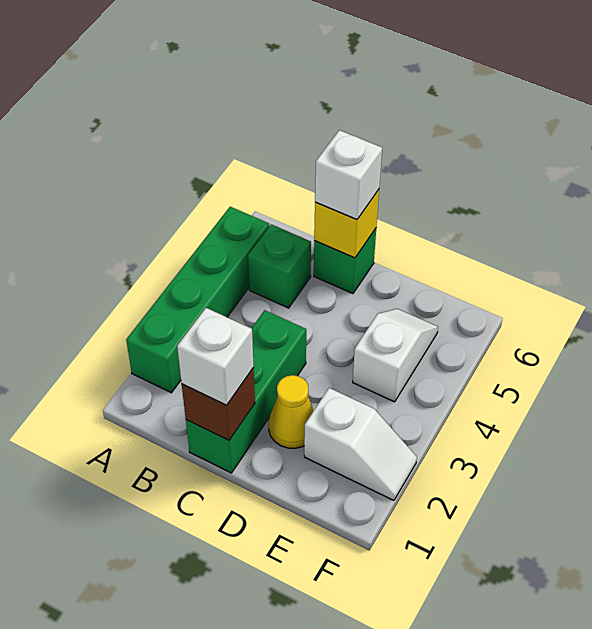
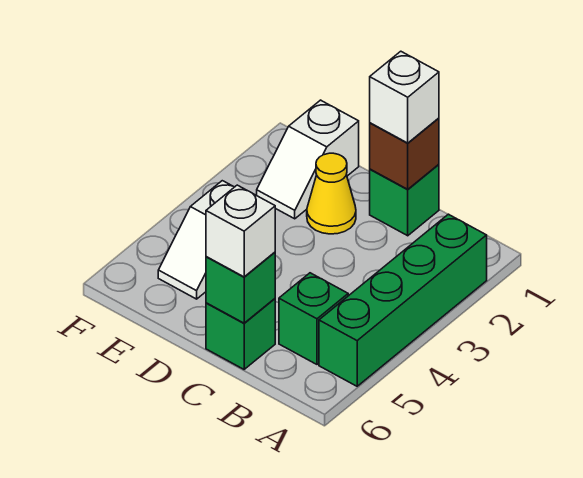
green brick C1:C3 level 1 -> green brick C1 level 1
yellow brick C6 level 2 -> green brick C6 level 2
white slope E2:F2 level 1 top E -> white slope E1:E2 level 1 top 1

